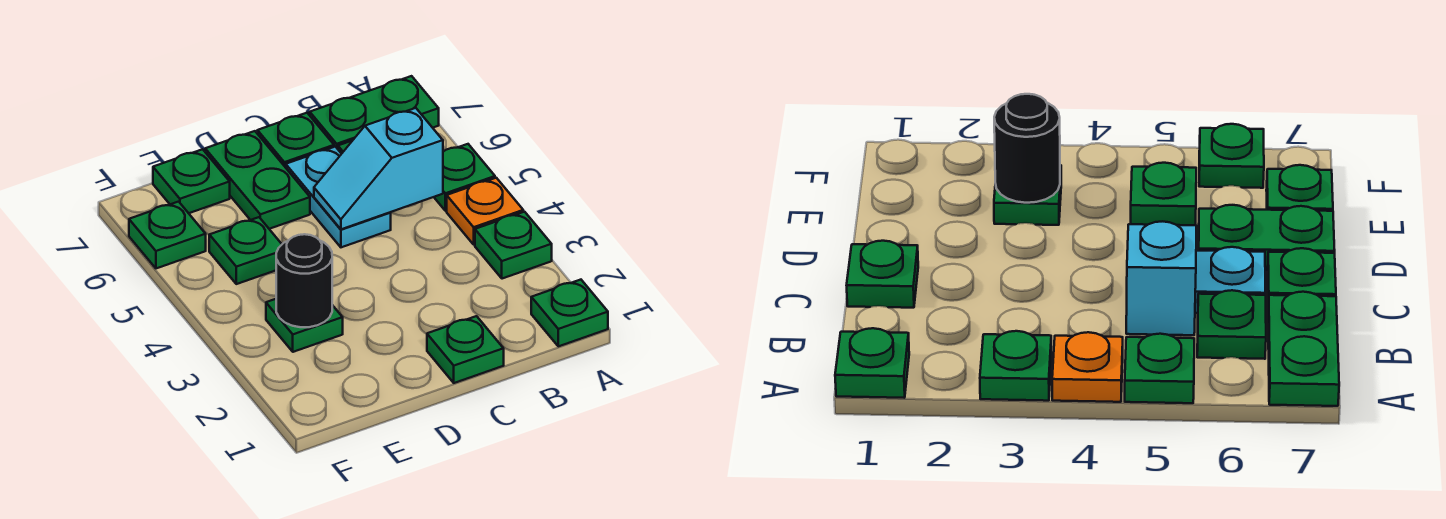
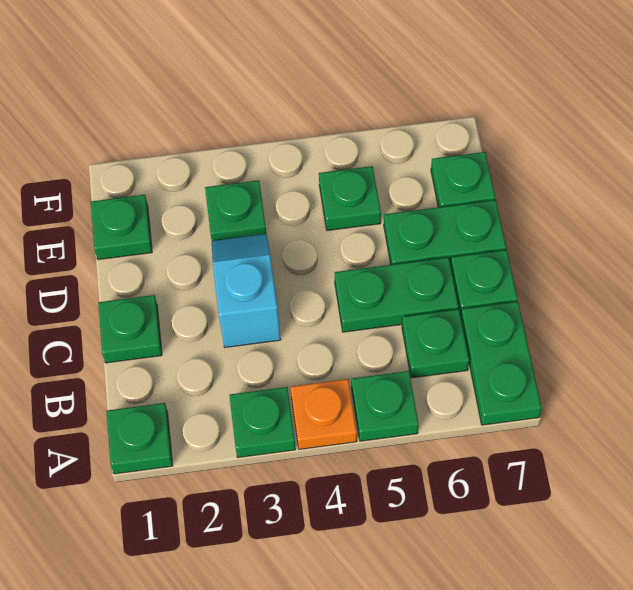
cyan slope B5:C5 level 2 top B -> cyan slope C3:D3 level 1 top C
cyan plate C5:C6 level 1 -> green plate C5:C6 level 1
black round brick E3 level 2 -> none
green plate F6 level 1 -> green plate E1 level 1

